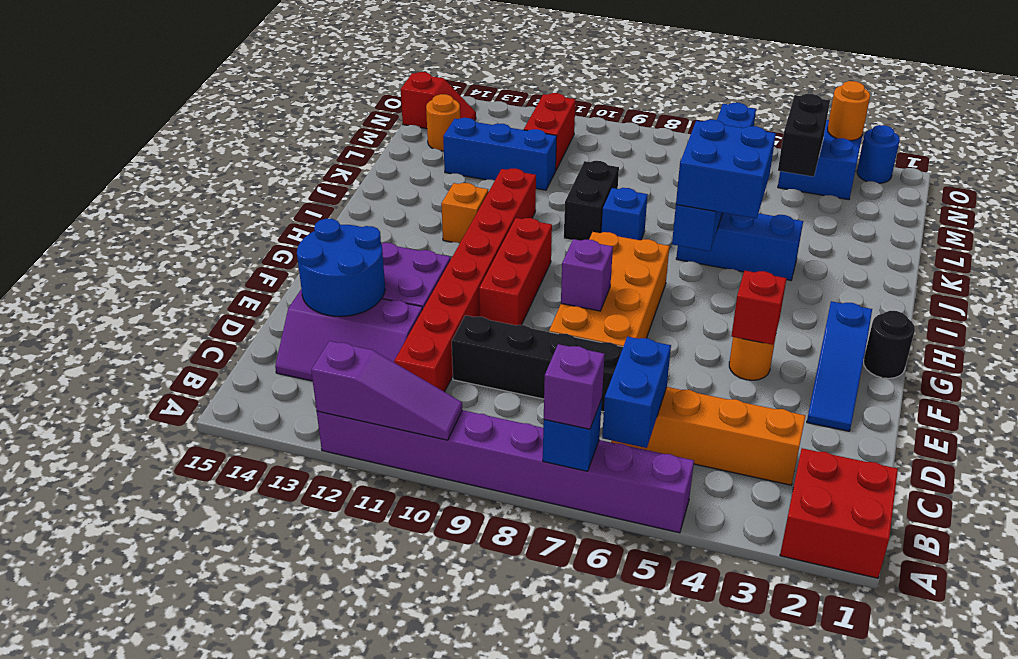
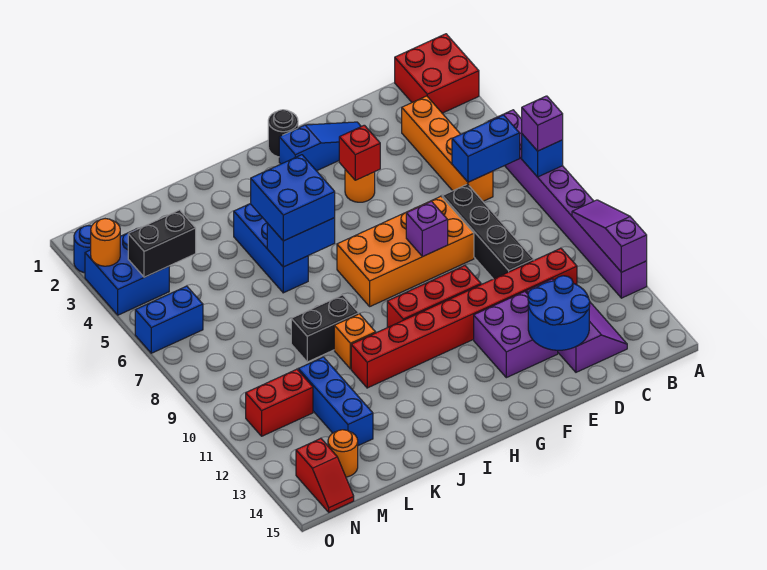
orange brick I12 level 1 -> orange brick J10 level 1
blue brick J8 level 1 -> none
red slope N14:N15 level 1 top 15 -> red slope N14:N15 level 1 top 14

